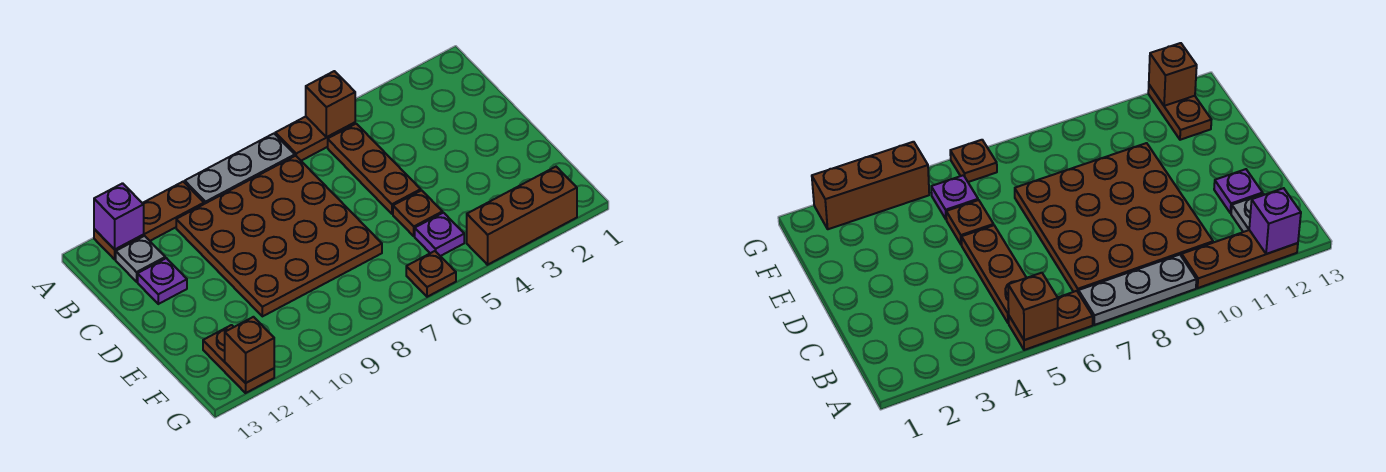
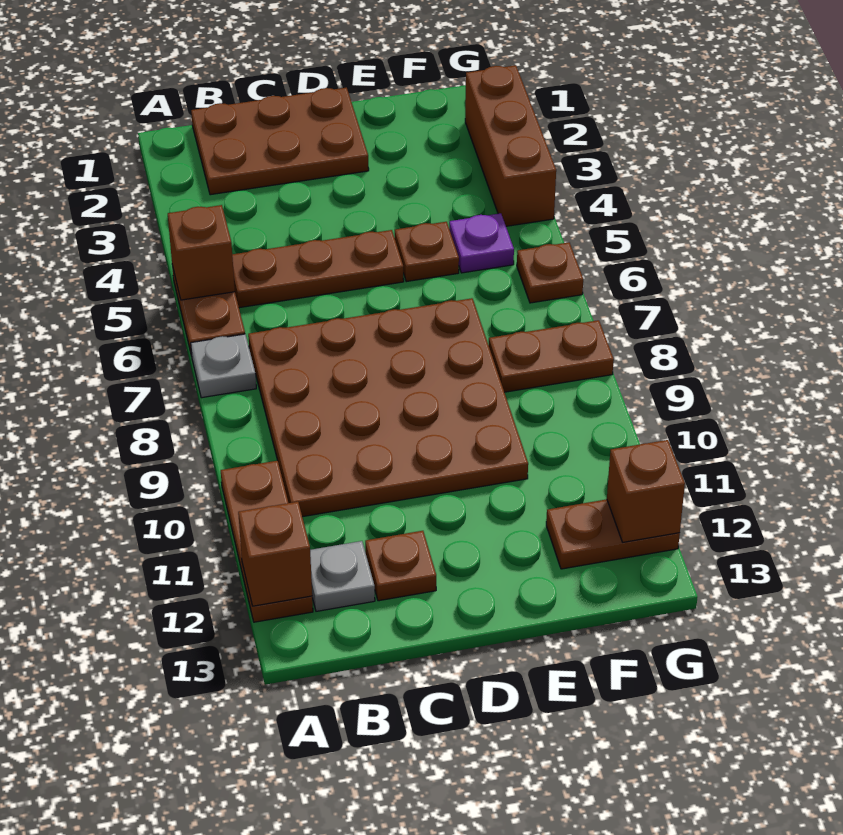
grey plate A7:A9 level 1 -> grey plate A7 level 1
purple brick A12 level 2 -> brown brick A12 level 2
none -> brown plate B1:D2 level 1
purple plate C12 level 1 -> brown plate C12 level 1
none -> brown plate F8:G8 level 1

